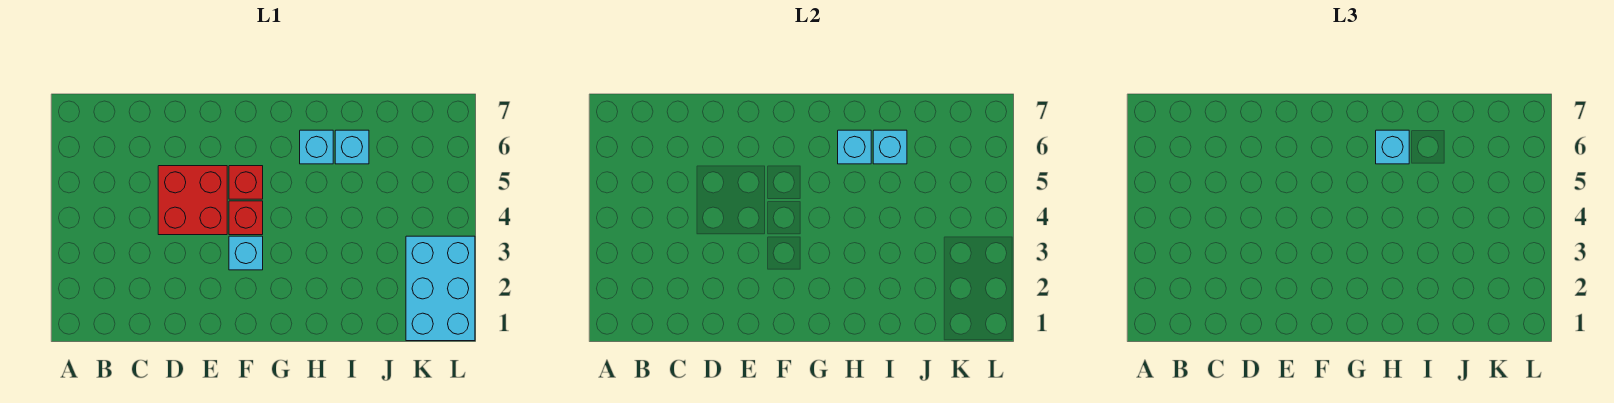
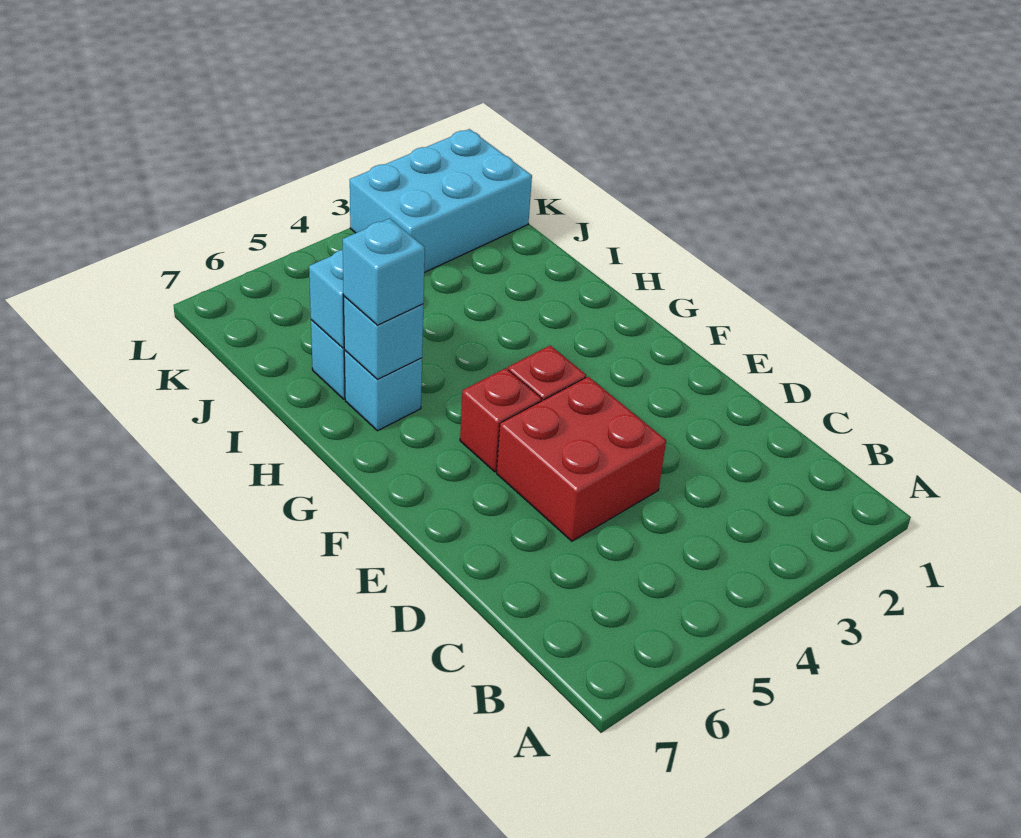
cyan brick F3 level 1 -> none

